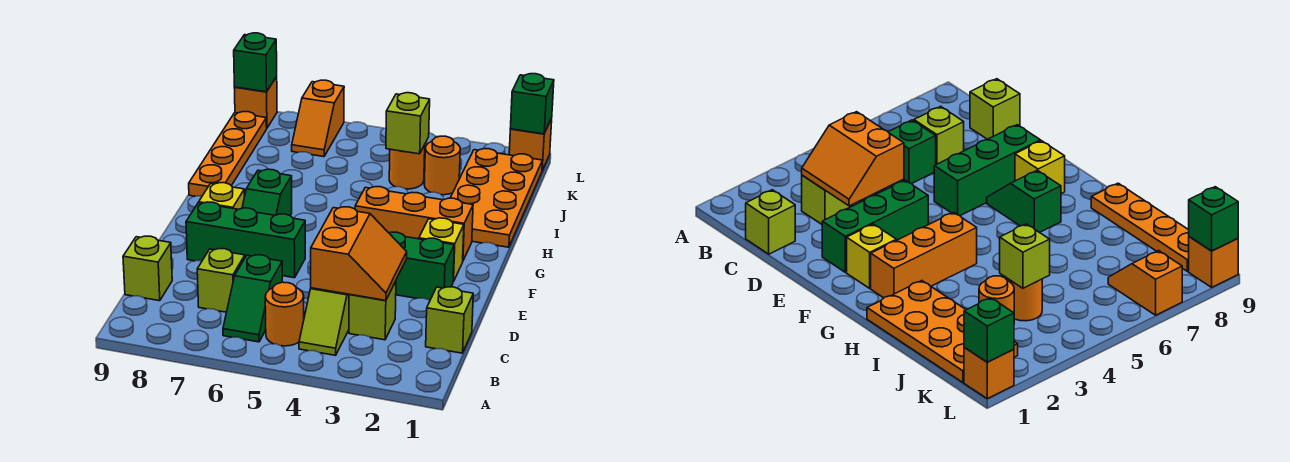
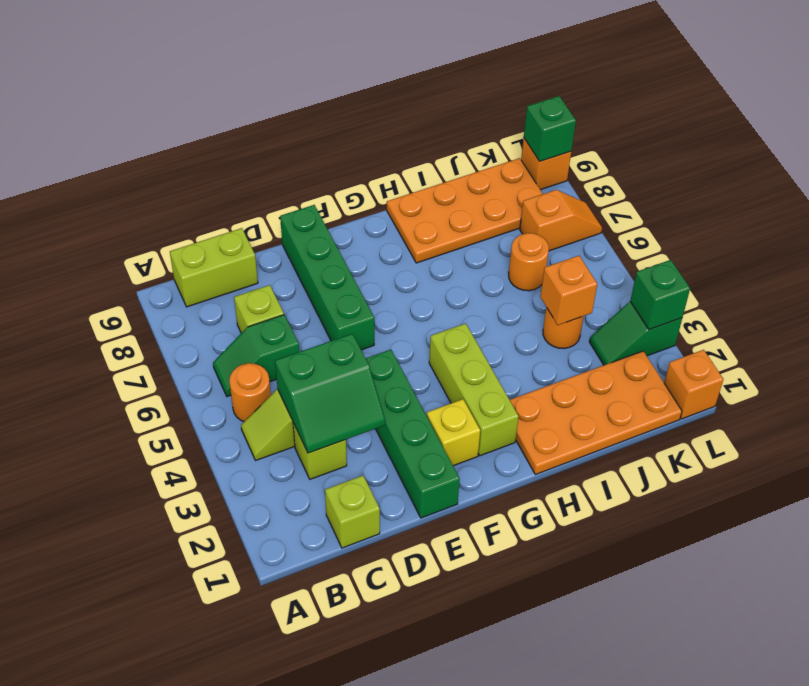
orange slope C3:D4 level 2 top 4 -> green slope C3:D4 level 2 top 4
lime brick C9 level 1 -> lime brick B9:C9 level 1
green brick E2:E4 level 1 -> green brick E1:E4 level 1
green brick E6:E8 level 1 -> green brick E6:E9 level 1
green slope F7:G7 level 1 top G -> green slope K3:L3 level 1 top L
yellow brick F8 level 1 -> none
orange brick G2:G4 level 1 -> lime brick G2:G4 level 1
orange plate H9:K9 level 1 -> orange plate H8:K9 level 1
orange round brick J3 level 1 -> orange round brick J6 level 1
lime brick J4 level 2 -> orange brick J4 level 2
orange slope K7:L7 level 1 top L -> orange slope K7:L7 level 1 top K
green brick L1 level 2 -> green brick L3 level 2

